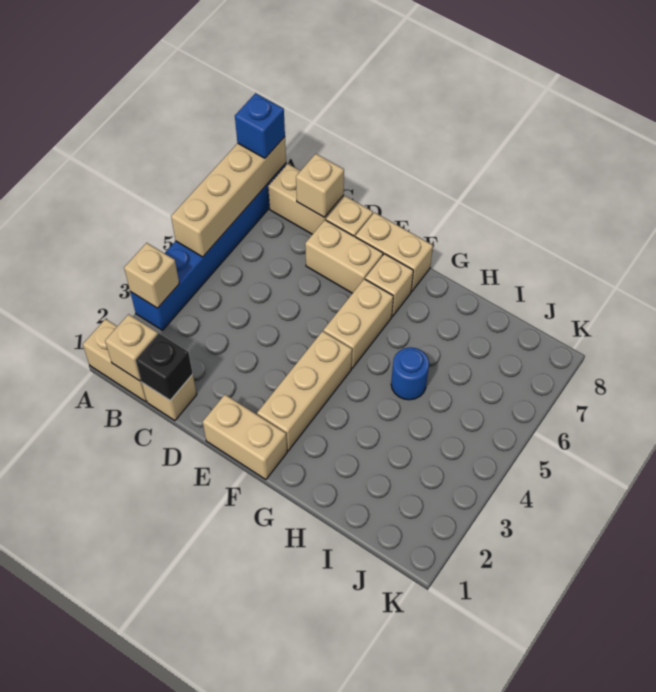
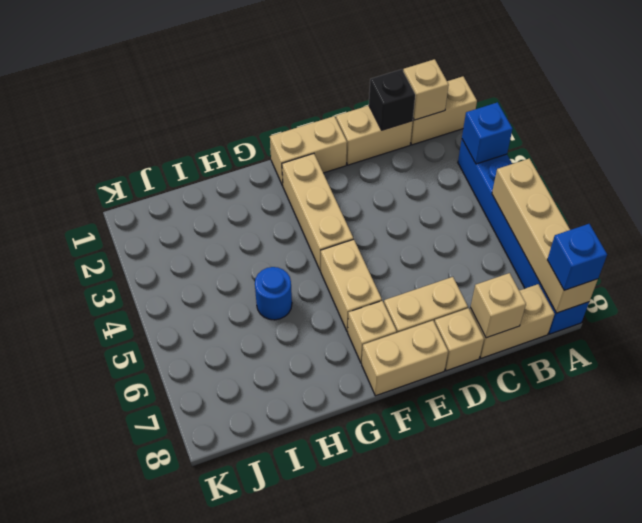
tan brick A3 level 2 -> blue brick A3 level 2
tan brick C1 level 1 -> tan brick C1:D1 level 1

